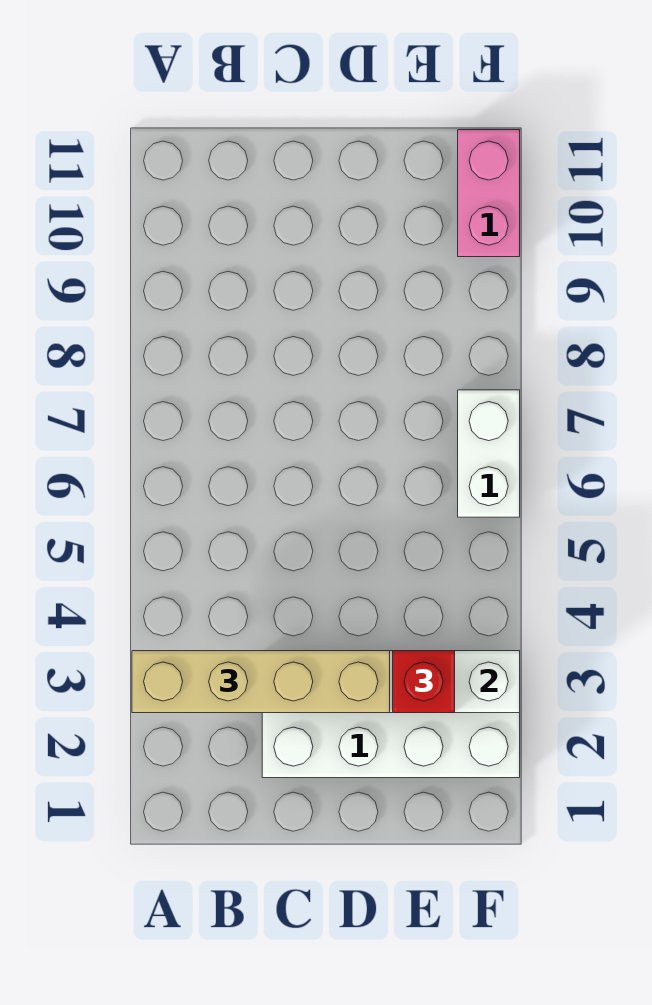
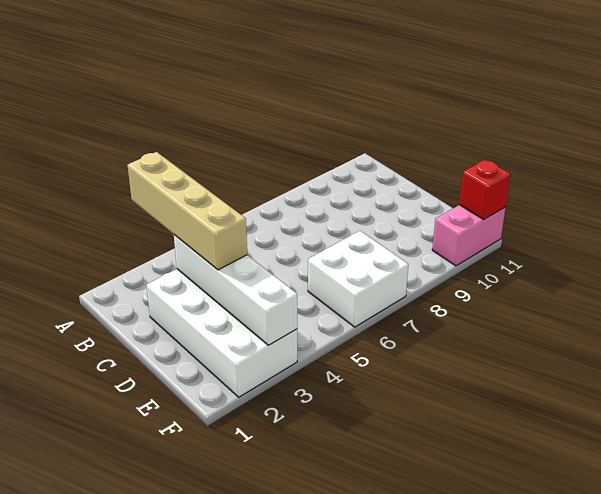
red brick E3 level 3 -> red brick F11 level 2
white brick F6:F7 level 1 -> white brick E6:F7 level 1

